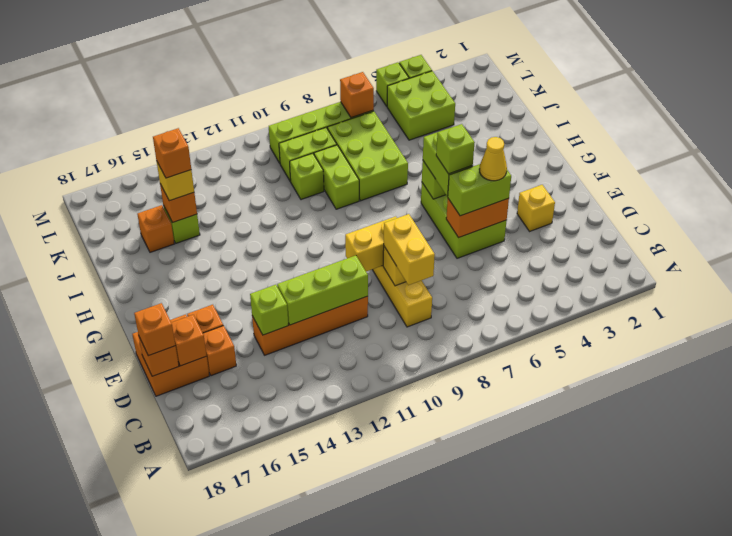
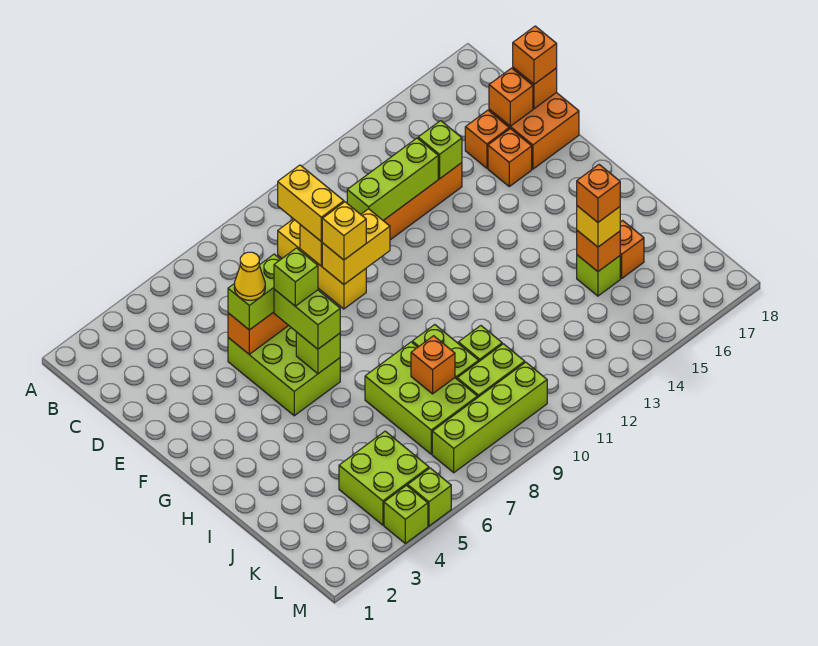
yellow brick E3 level 1 -> yellow brick E9 level 3
orange brick L7 level 2 -> orange brick J8 level 2

